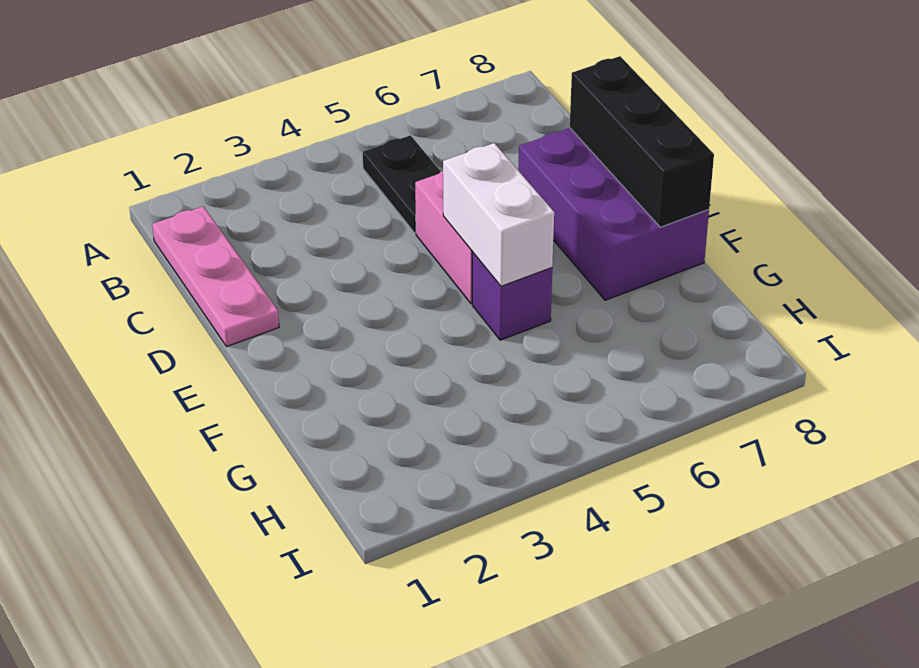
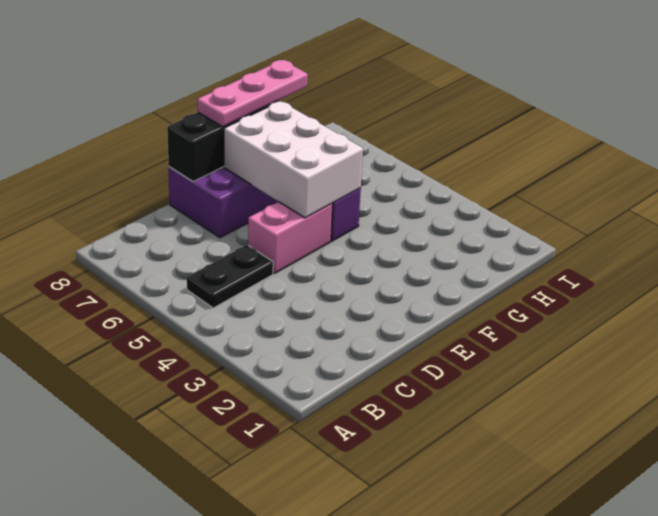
pink plate B1:D1 level 1 -> pink plate E8:G8 level 3
white brick E5:F5 level 2 -> white brick E5:F7 level 2

